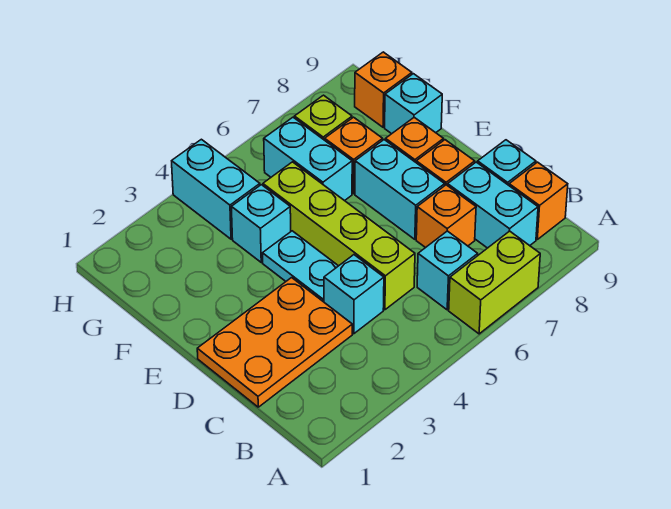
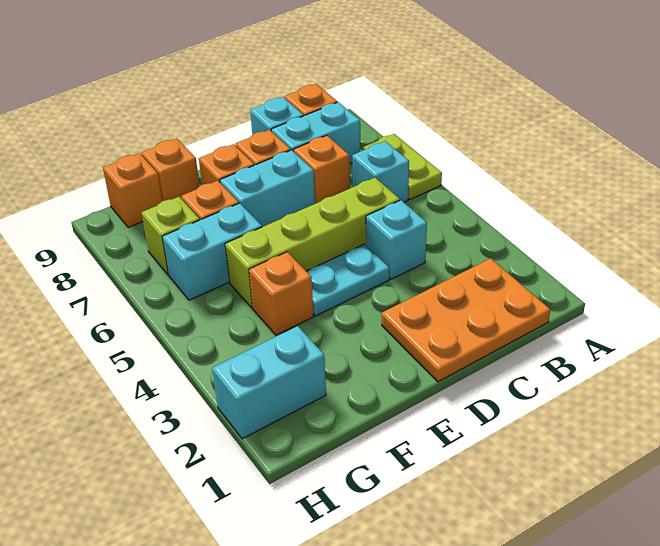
lime brick A6:A7 level 1 -> lime plate A6:A7 level 1
orange plate C1:D3 level 1 -> orange plate B1:D2 level 1
cyan brick F4 level 1 -> orange brick F4 level 1
cyan brick F9 level 1 -> orange brick F9 level 1
cyan brick G4:H4 level 1 -> cyan brick G2:H2 level 1

